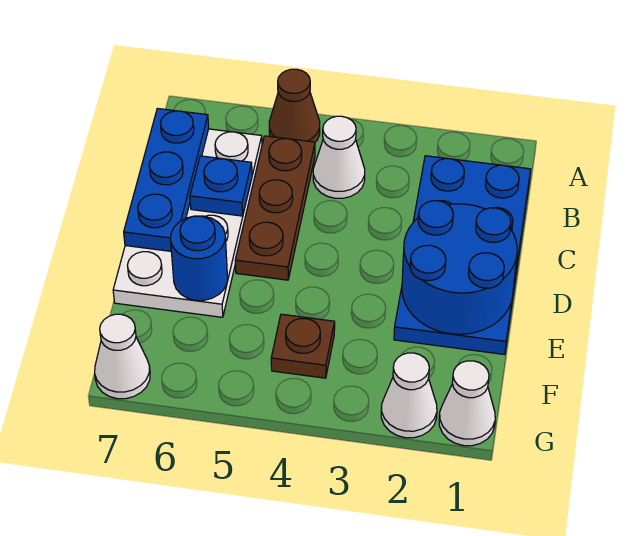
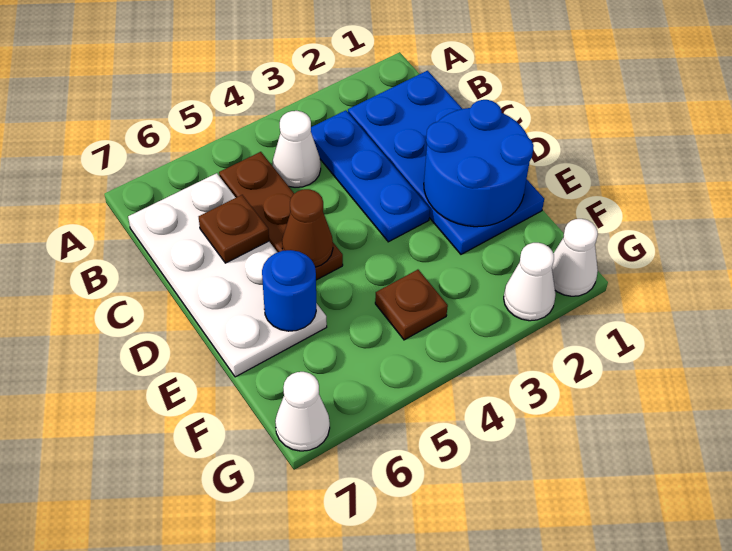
brown cone A5 level 1 -> brown cone D5 level 2
blue plate B7:D7 level 2 -> blue plate B3:D3 level 1
blue plate C6 level 2 -> brown plate C6 level 2

